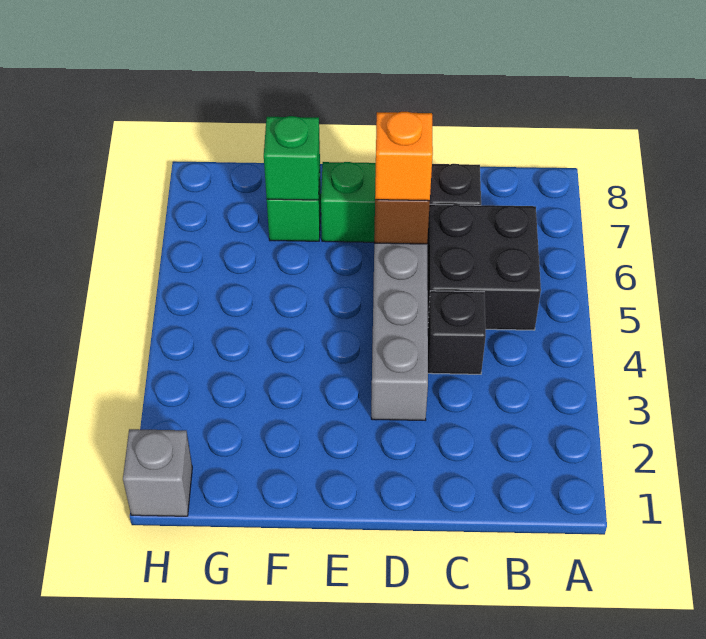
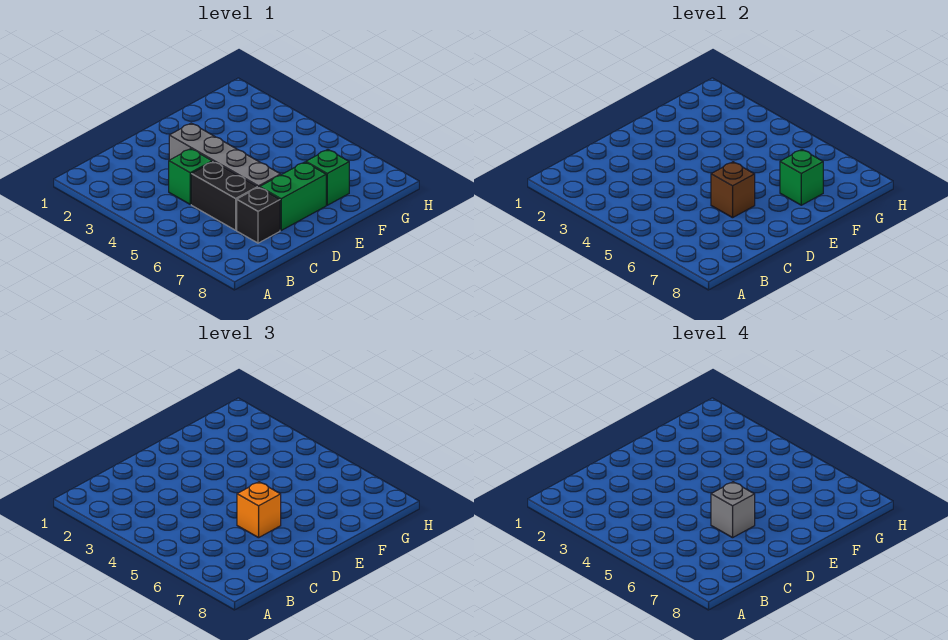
black brick B5:C6 level 1 -> black brick C5:C6 level 1
black brick C4 level 1 -> green brick C4 level 1
grey brick H1 level 1 -> grey brick D6 level 4

